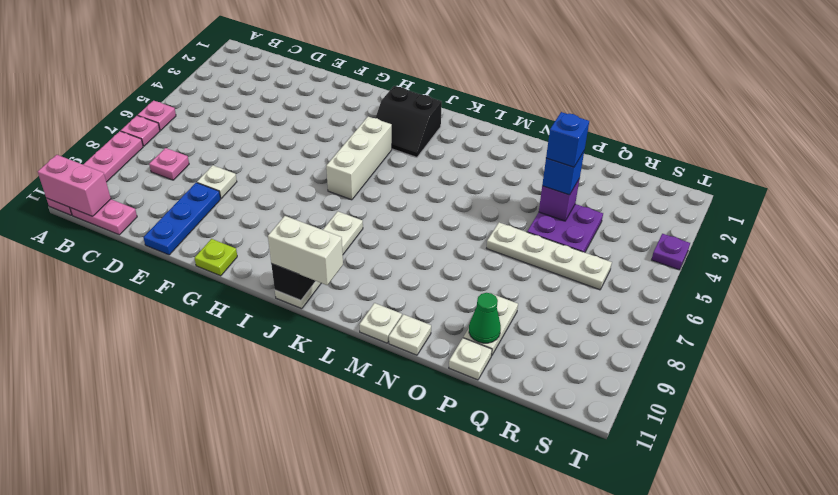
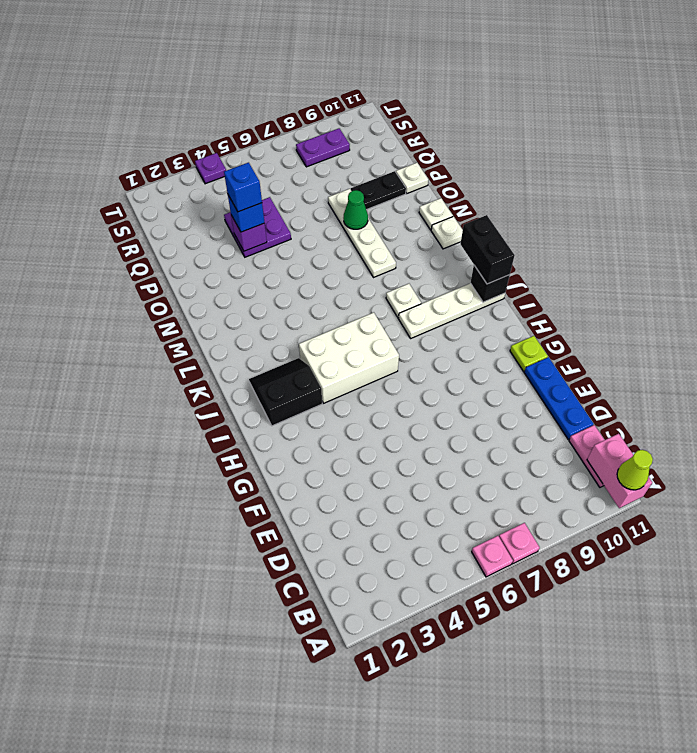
pink plate A8:A11 level 1 -> none
none -> lime cone A11 level 3
pink plate C8 level 1 -> none
white plate E8 level 1 -> white plate K8 level 1
blue plate E9:E11 level 1 -> blue plate D11:F11 level 1
black slope I2:J3 level 1 top 2 -> black slope I2:J3 level 1 top I
white brick I4:I6 level 1 -> white brick I4:J6 level 1
white brick J11:K11 level 3 -> black brick J11:K11 level 3
white plate O6:R6 level 1 -> white plate M8:P8 level 1
white plate P9:P10 level 1 -> black plate P9:P10 level 1
green cone P10 level 2 -> green cone O8 level 2
none -> purple plate S8:S9 level 1

